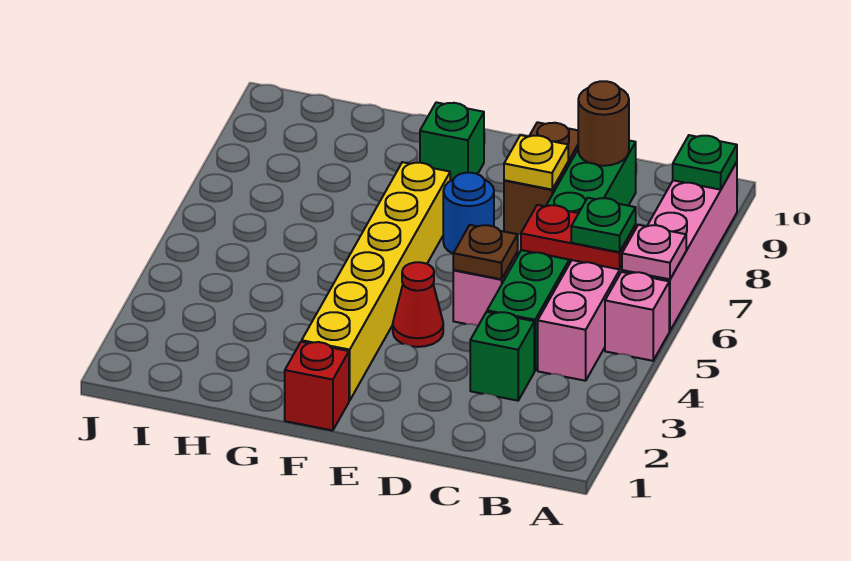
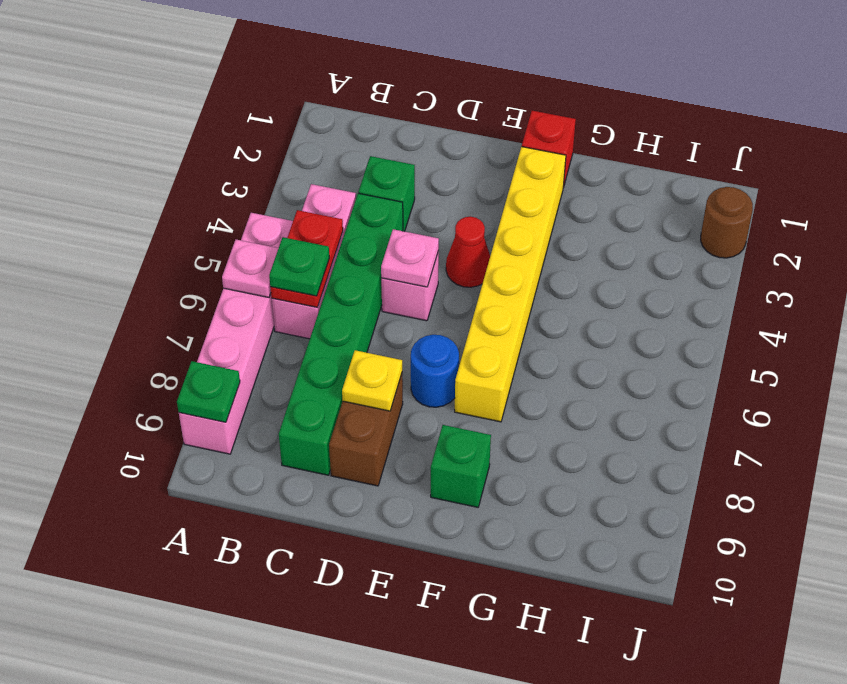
red plate B6:C6 level 2 -> red plate B5:B6 level 2
brown round brick C9 level 2 -> brown round brick J2 level 1
brown plate D5 level 2 -> pink plate D5 level 2

